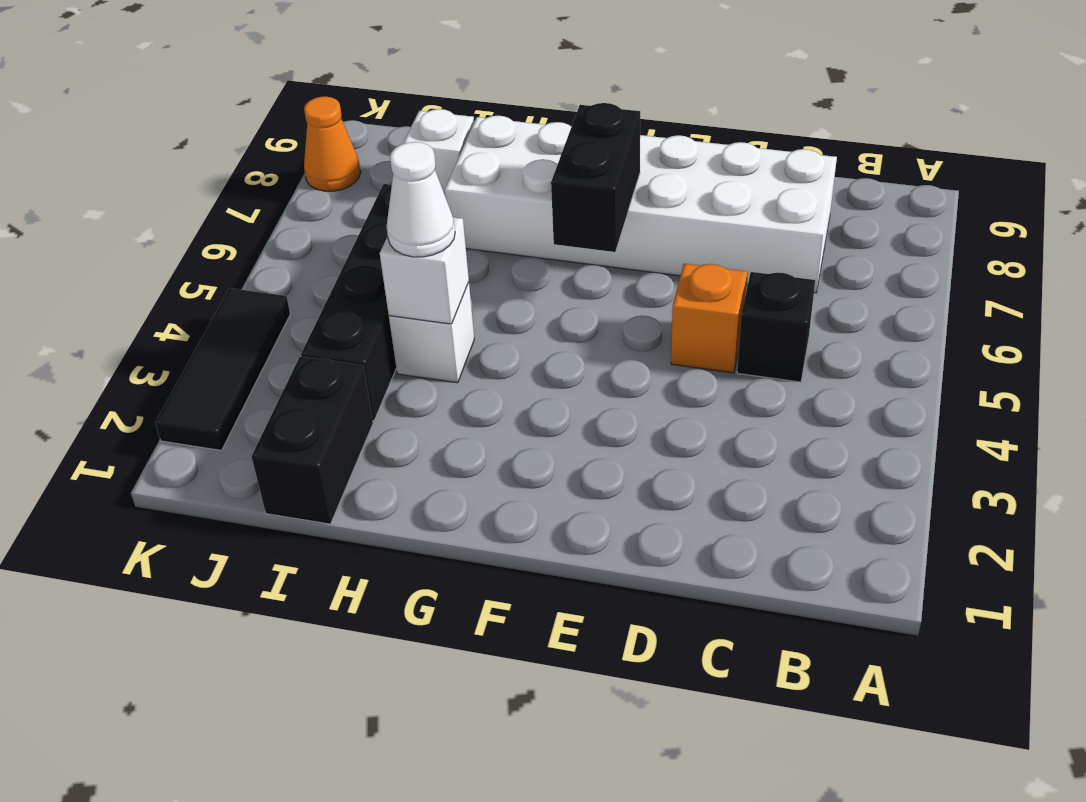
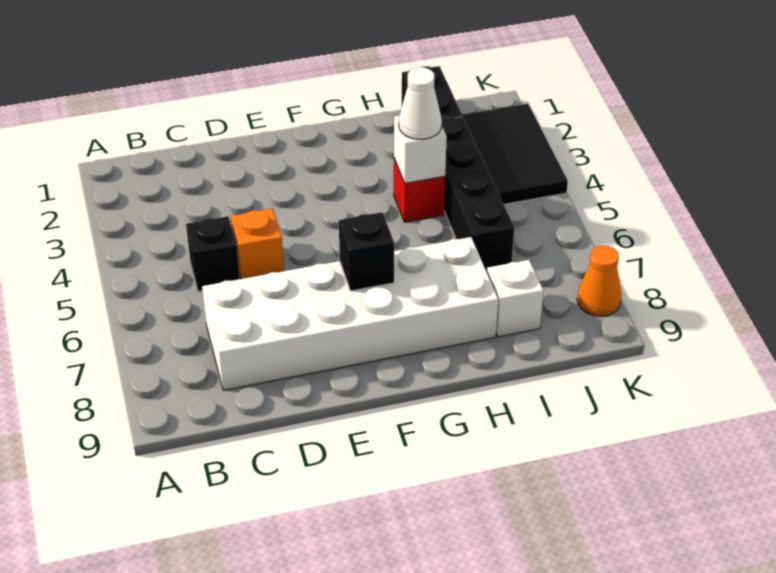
black brick F6:F7 level 2 -> black brick F7 level 2
white brick H4 level 1 -> red brick H4 level 1
black tile K2:K4 level 1 -> black tile J2:K4 level 1

